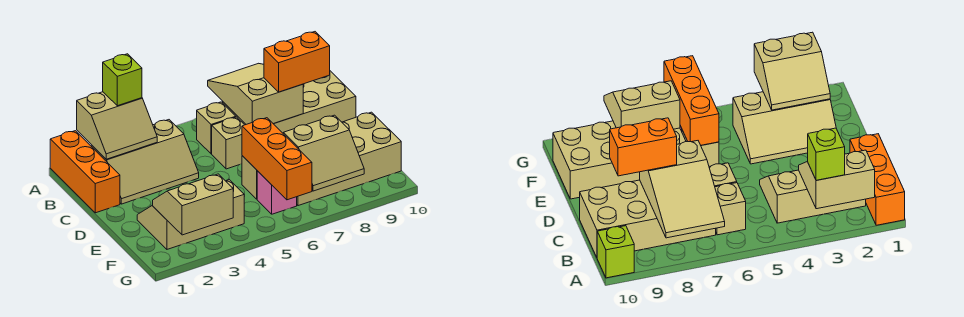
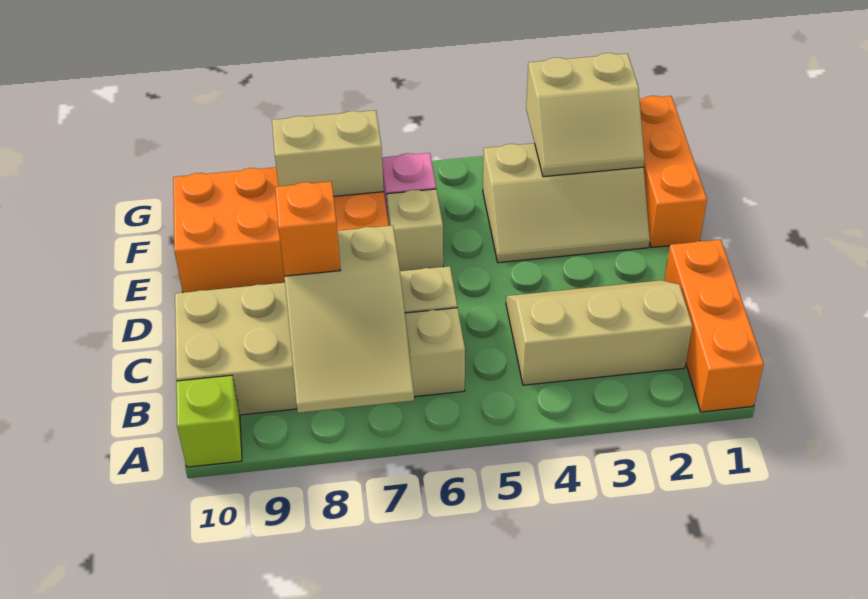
tan slope A2:B3 level 2 top A -> none
lime brick A3 level 3 -> none
orange brick C8:C9 level 3 -> orange brick C8 level 3
orange brick E6:G6 level 2 -> orange brick E1:G1 level 1
tan brick E7:F10 level 1 -> orange brick E7:F10 level 1

